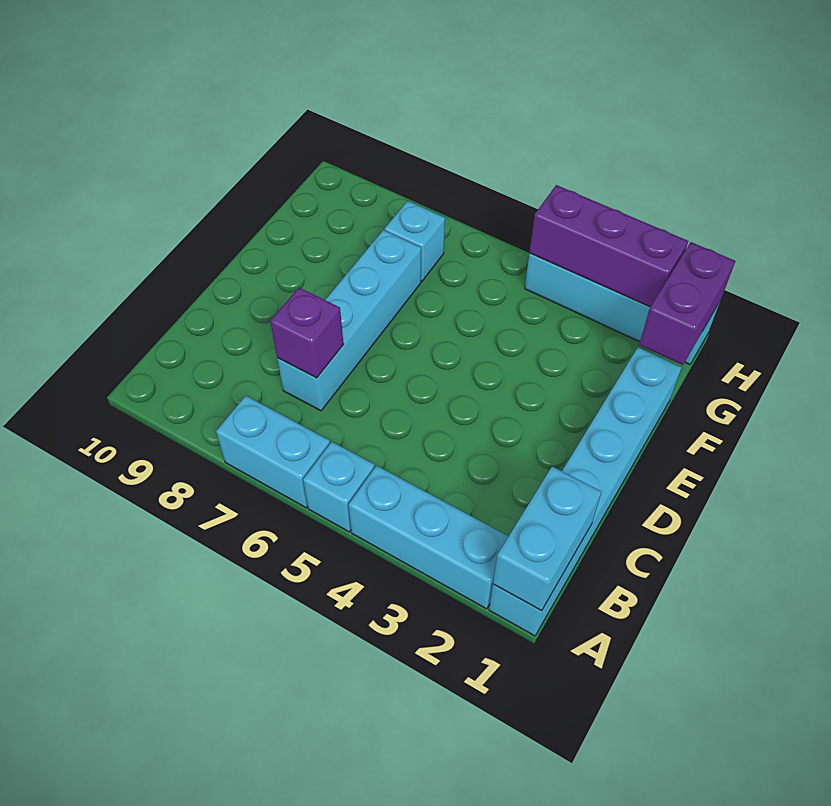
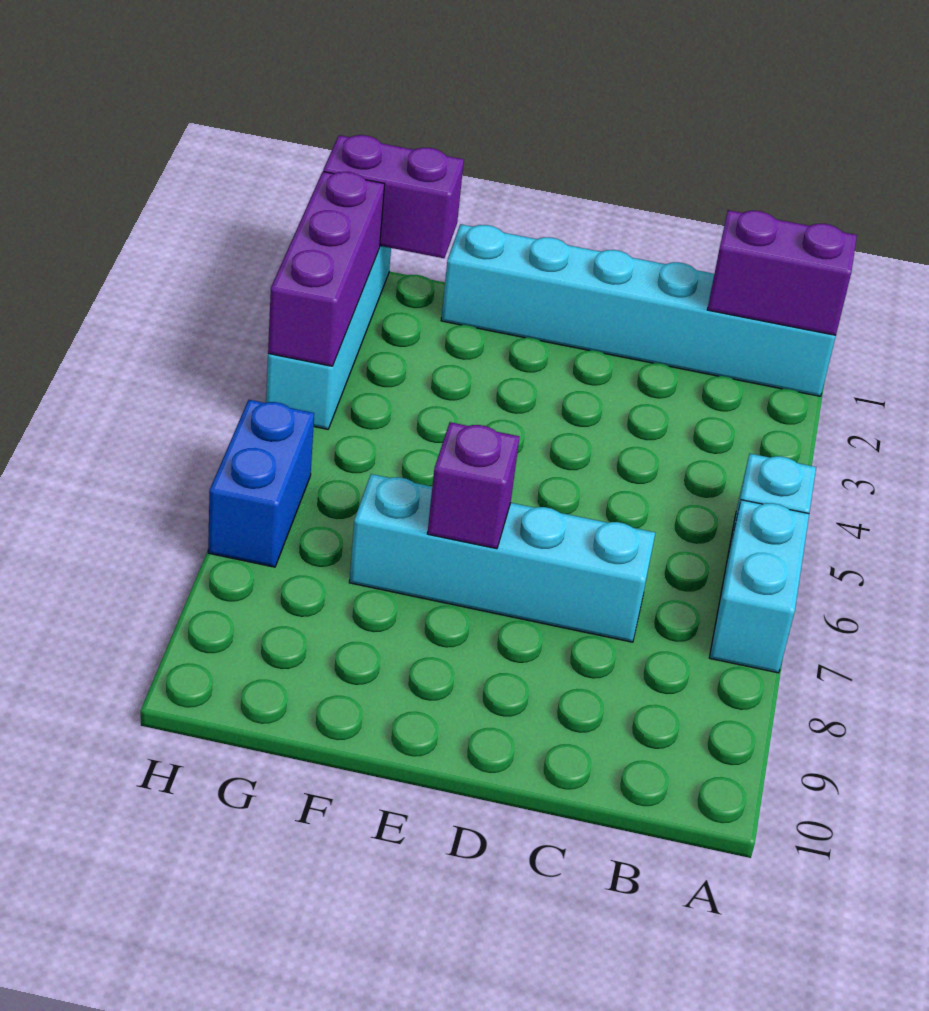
cyan brick A1:B1 level 2 -> purple brick A1:B1 level 2
cyan brick A2:A4 level 1 -> none
purple brick C7 level 2 -> purple brick E7 level 2
cyan brick G7 level 1 -> none
none -> blue brick H6:H7 level 1

